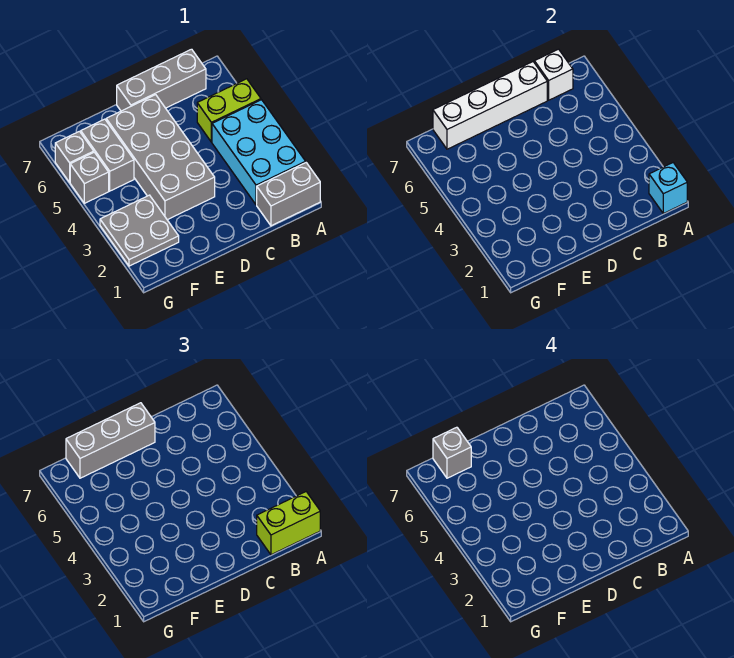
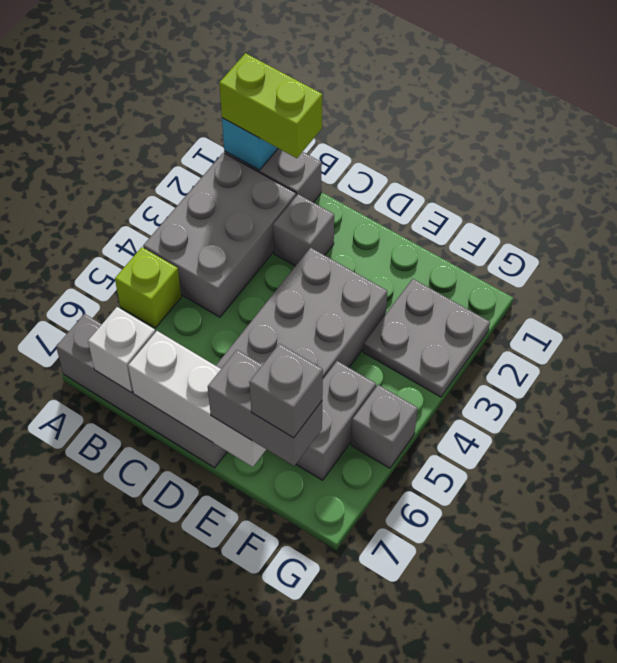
cyan brick A2:B4 level 1 -> grey brick A2:B4 level 1
lime brick A5:B5 level 1 -> lime brick A5 level 1
grey brick B7:D7 level 1 -> grey brick A7:D7 level 1
white brick C7:F7 level 2 -> white brick C7:E7 level 2
grey brick D7:F7 level 3 -> grey brick E7:F7 level 3
grey brick G6 level 1 -> grey brick C2 level 1

